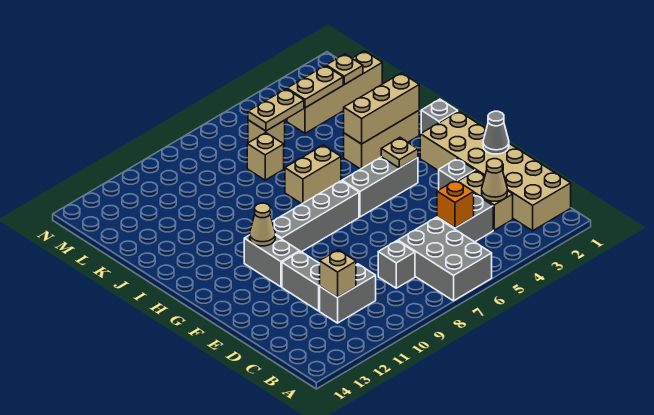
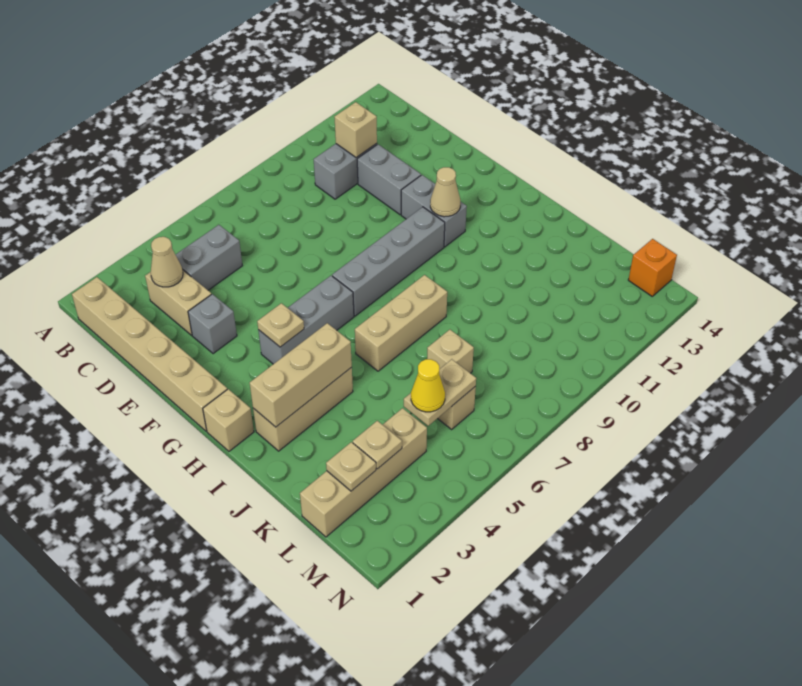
grey brick A6:C7 level 1 -> none
tan brick B1:G2 level 1 -> tan brick B1:G1 level 1
orange brick C5 level 2 -> orange brick M14 level 1
grey brick C8 level 1 -> none
grey cone E1 level 2 -> none
grey brick H1 level 1 -> tan brick H1 level 1
tan brick I6:I7 level 1 -> tan brick I6:I8 level 1
tan plate L3:L4 level 2 -> tan plate L3 level 2
none -> yellow cone L5 level 3

